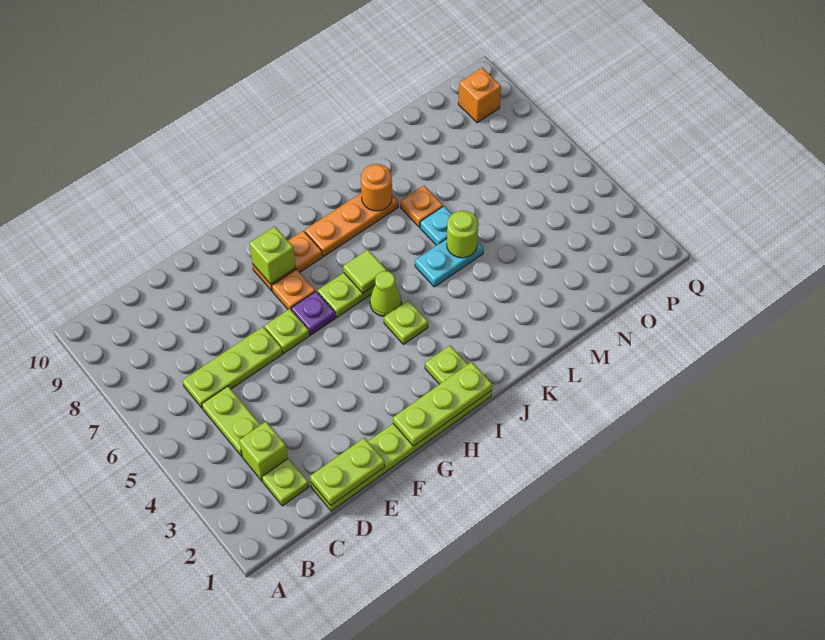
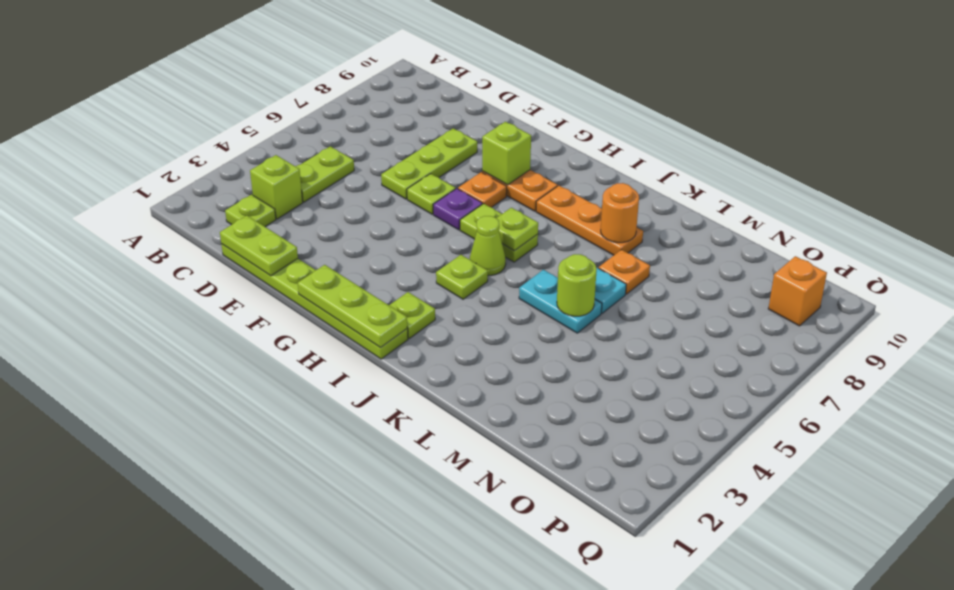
lime plate C6:E6 level 1 -> lime plate E6:E8 level 1
lime tile I6 level 2 -> lime plate I6 level 2

